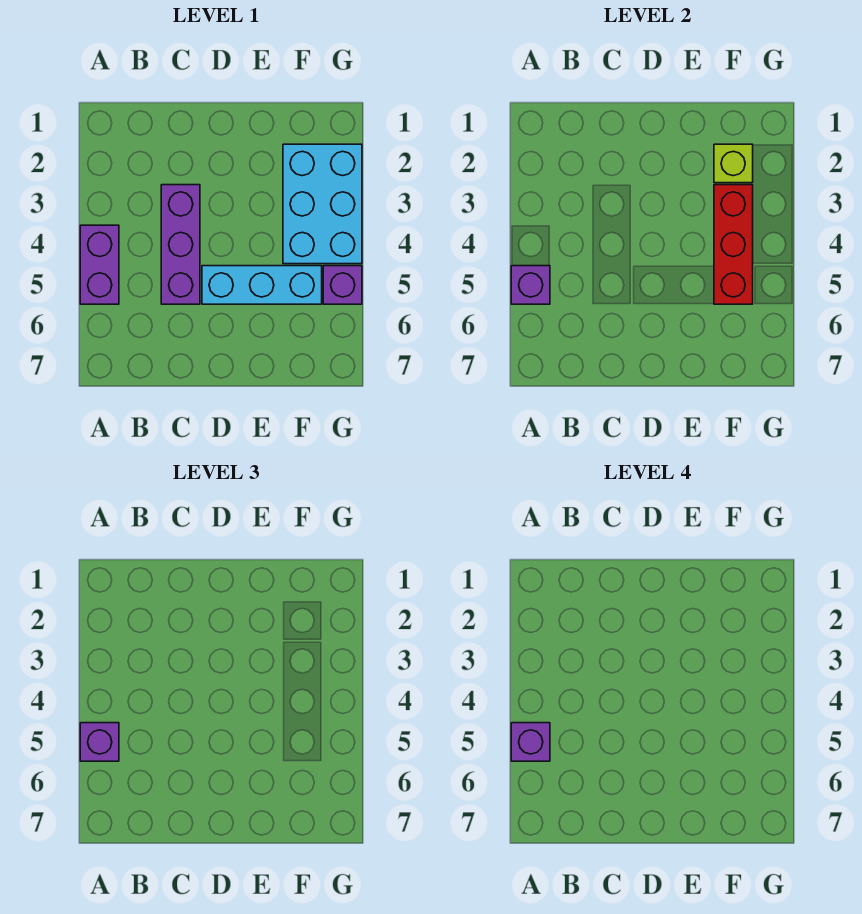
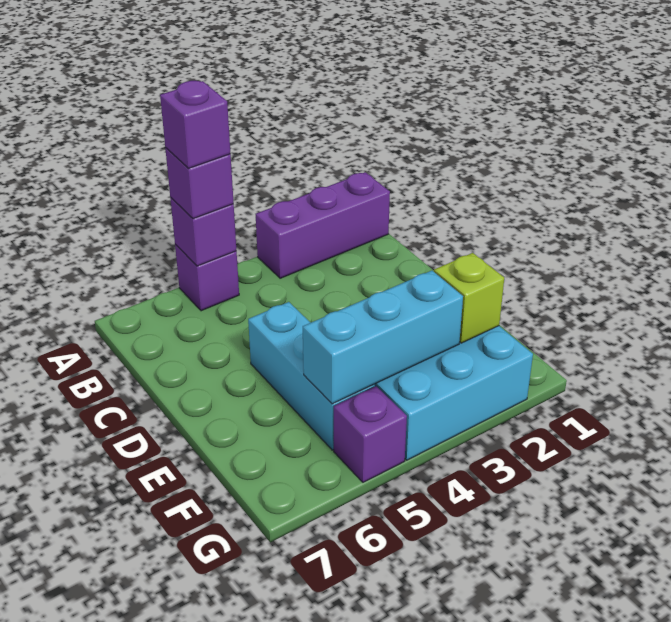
purple brick A4:A5 level 1 -> purple brick A5 level 1
purple brick C3:C5 level 1 -> purple brick A1:A3 level 1
red brick F3:F5 level 2 -> cyan brick F3:F5 level 2

